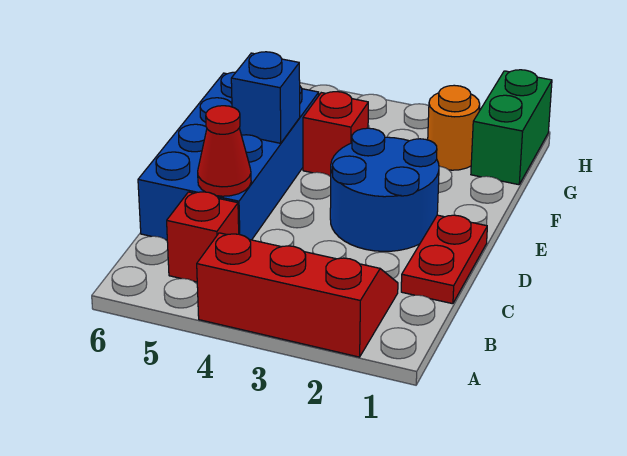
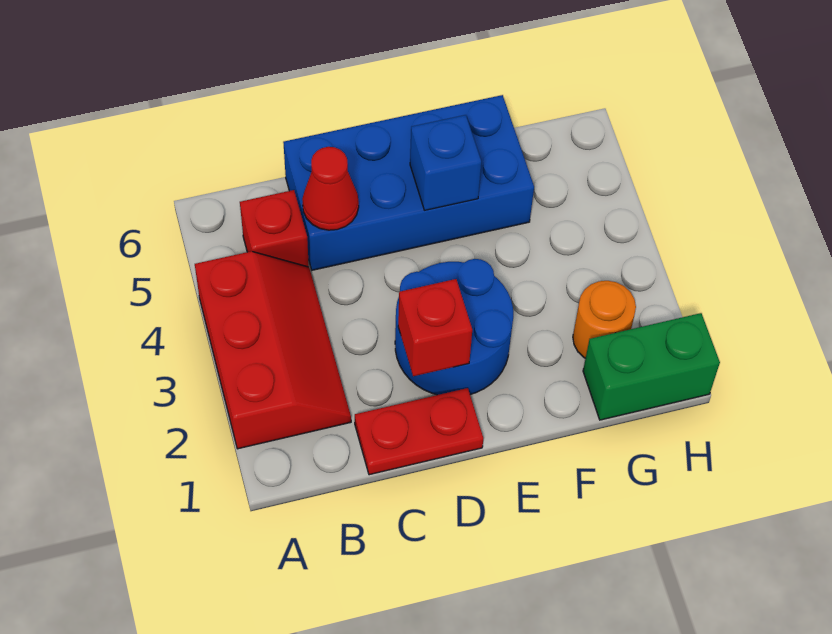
red brick F4 level 1 -> red brick D2 level 2

